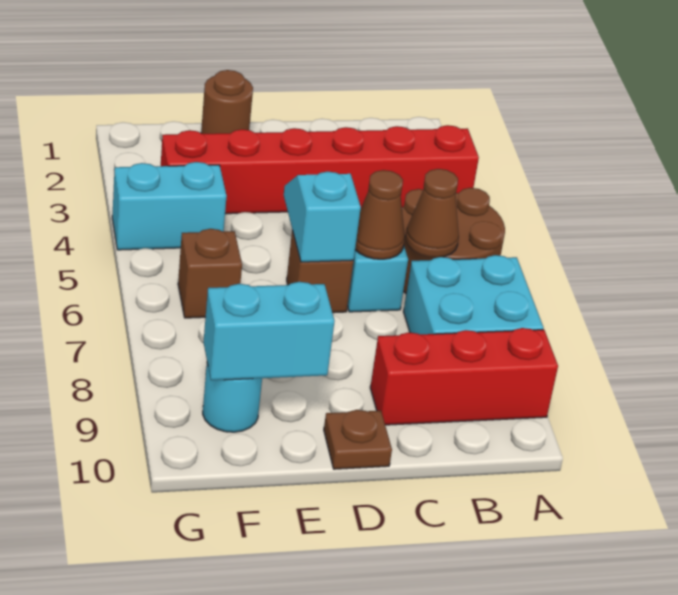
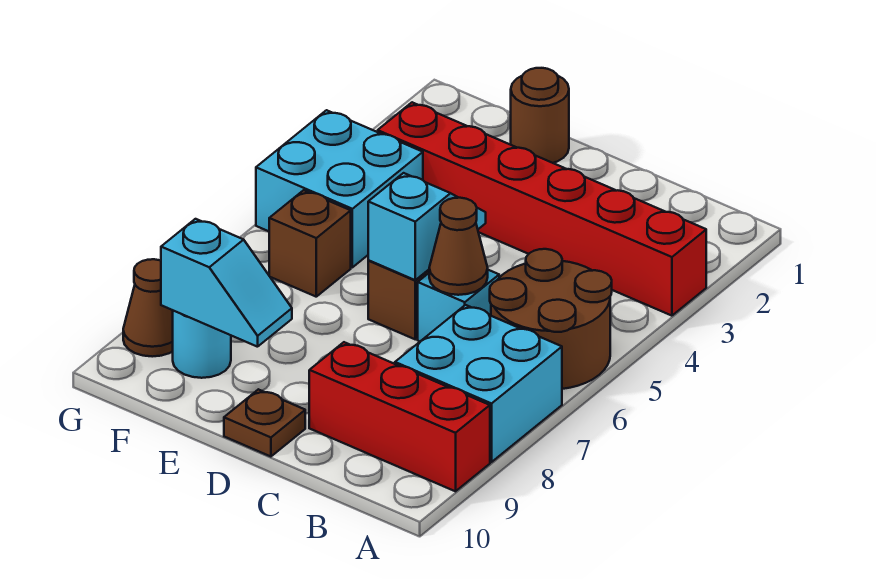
brown cone B6 level 2 -> brown cone G9 level 1
cyan brick E9:F9 level 2 -> cyan slope E9:F9 level 2 top F
cyan brick F4:G4 level 1 -> cyan brick F4:G5 level 1

